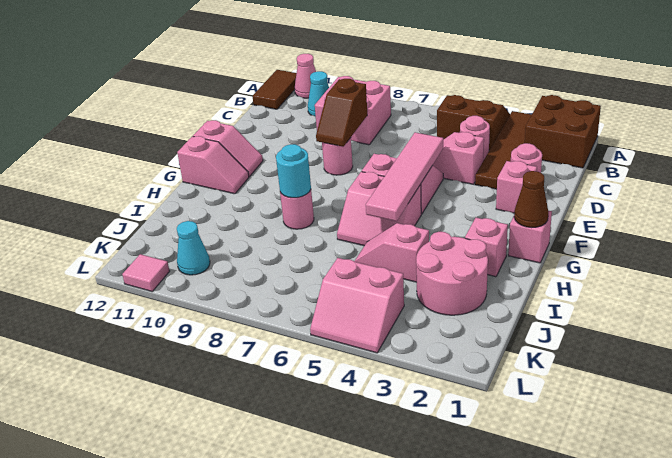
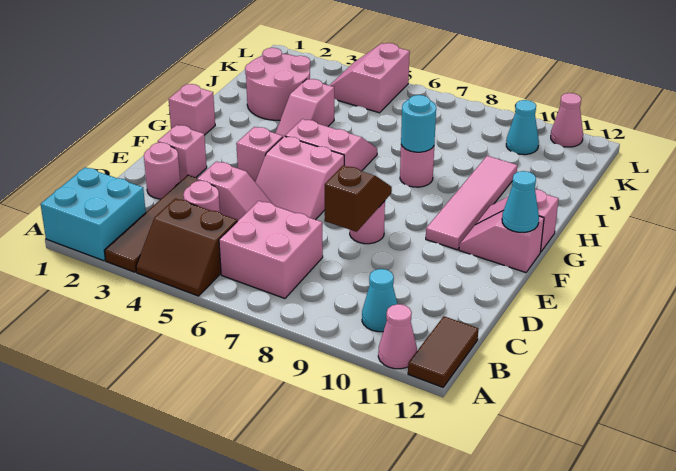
brown brick A1:B2 level 1 -> cyan brick A1:B2 level 1
pink brick B8:C9 level 1 -> pink brick B6:C7 level 1
pink tile E5:H5 level 2 -> pink tile F10:I10 level 1
none -> cyan cone F12 level 2
brown cone G1 level 2 -> none
pink brick H2 level 1 -> pink brick F4 level 1
pink slope I4:I5 level 1 top 4 -> pink slope H4:I4 level 1 top I
pink slope K4:L5 level 1 top K -> pink slope K4:L5 level 1 top 5
pink tile L11 level 1 -> pink cone L11 level 1

